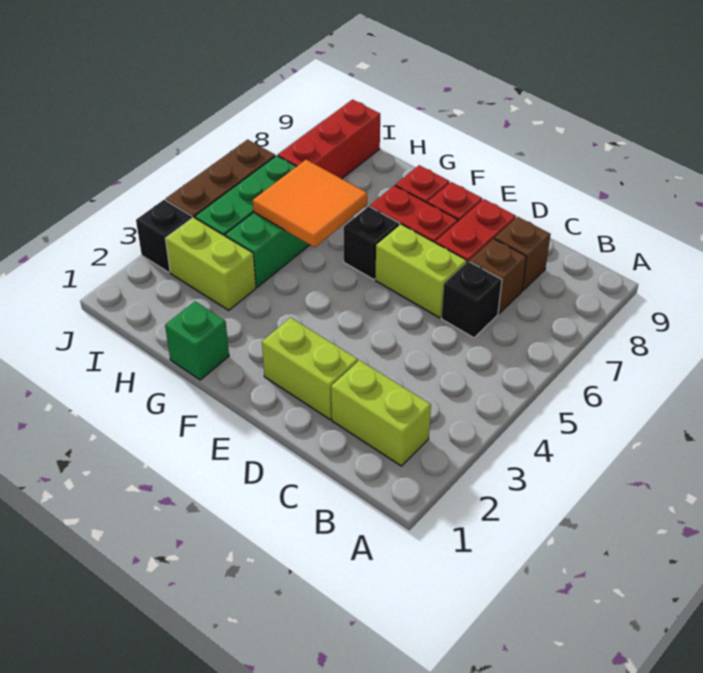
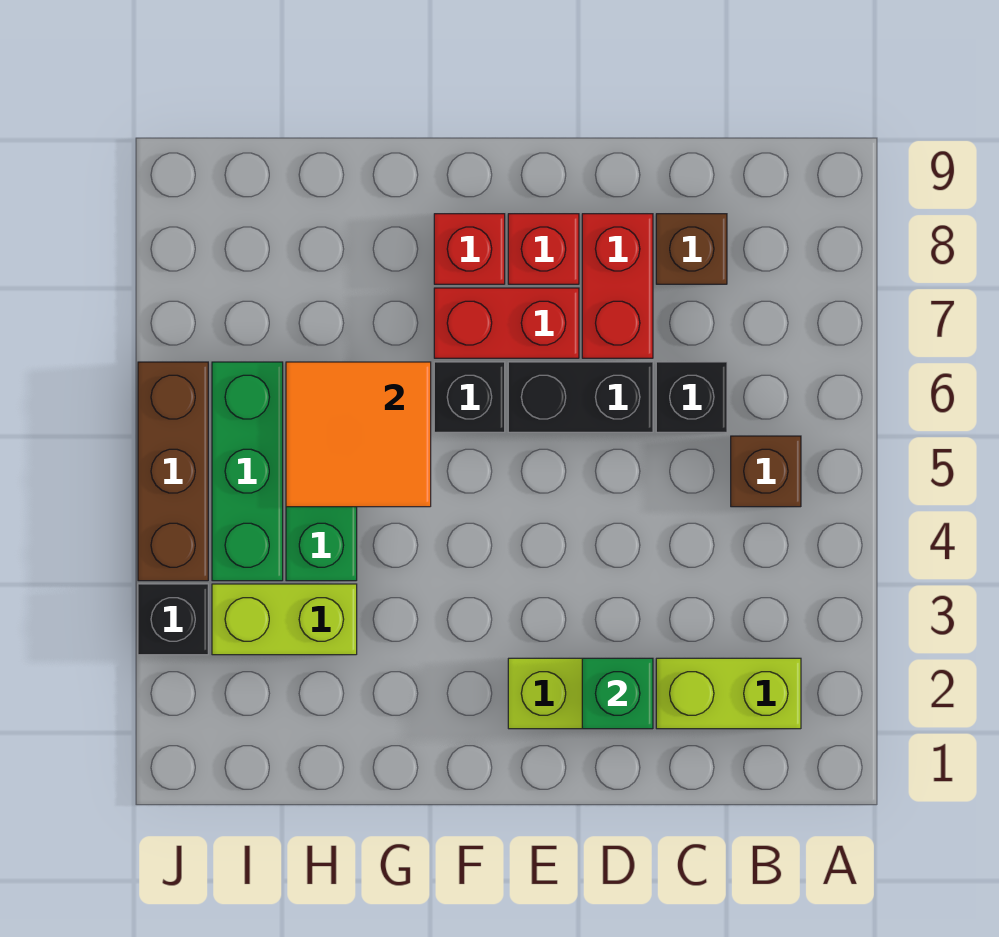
brown brick C7 level 1 -> brown brick B5 level 1
lime brick D6:E6 level 1 -> black brick D6:E6 level 1
green brick G1 level 1 -> green brick D2 level 2
red brick I7:I9 level 1 -> none

